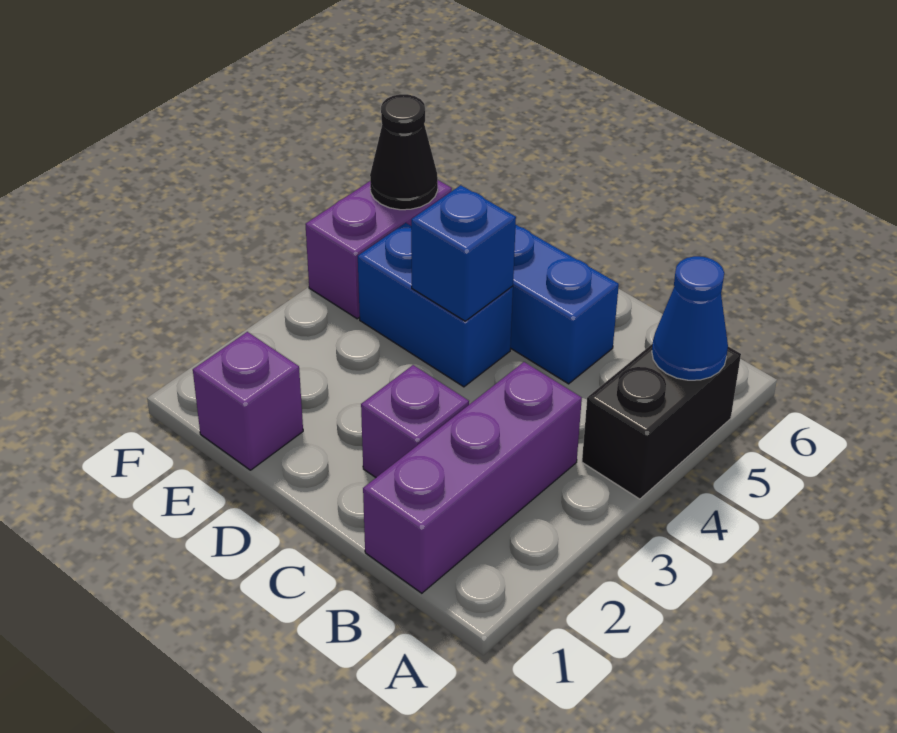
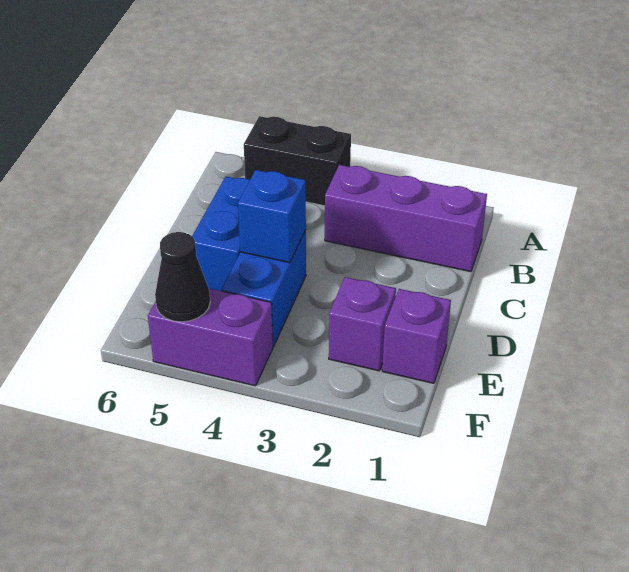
blue cone A5 level 2 -> none
purple brick C2 level 1 -> purple brick E2 level 1

